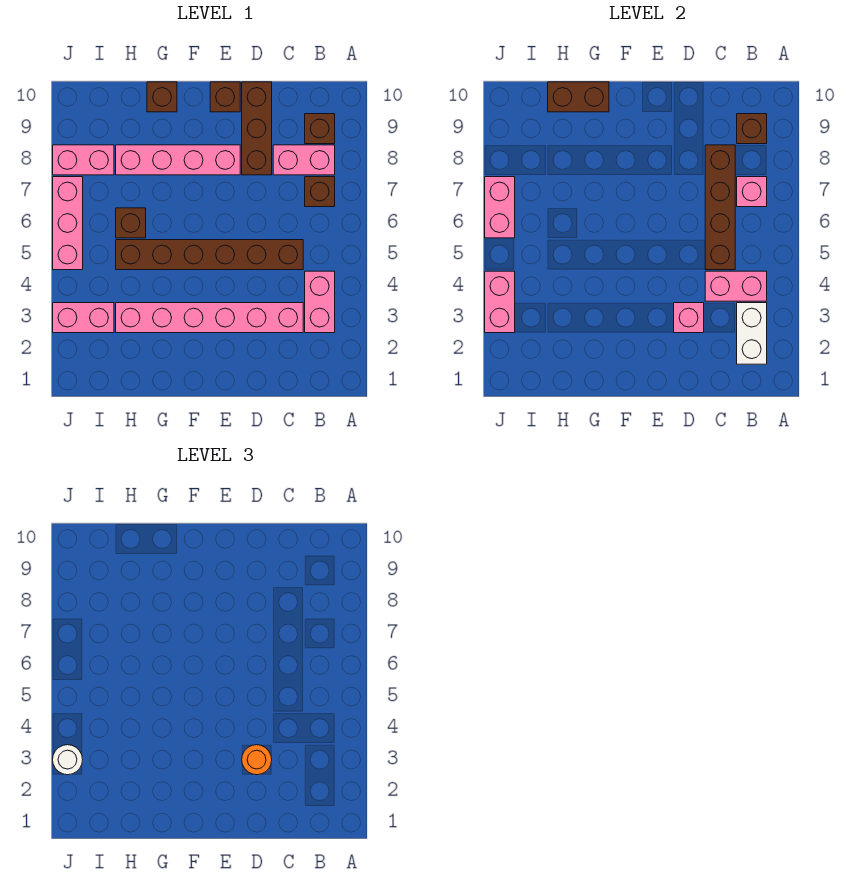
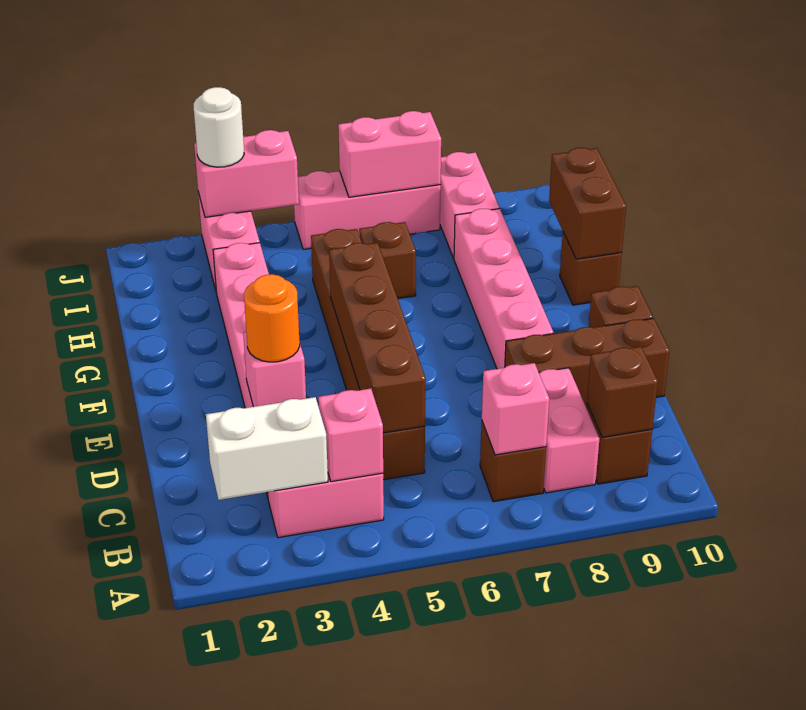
pink brick B4:C4 level 2 -> pink brick B4 level 2
brown brick C5:C8 level 2 -> brown brick C5:F5 level 2

